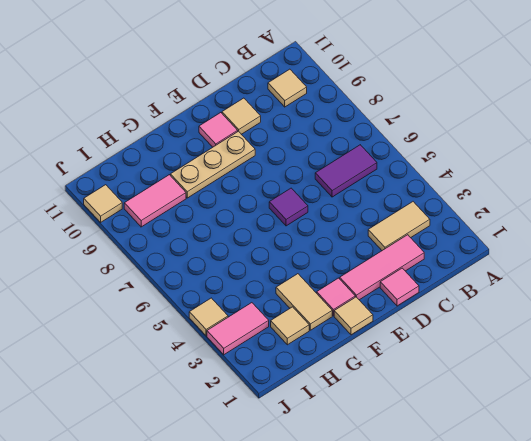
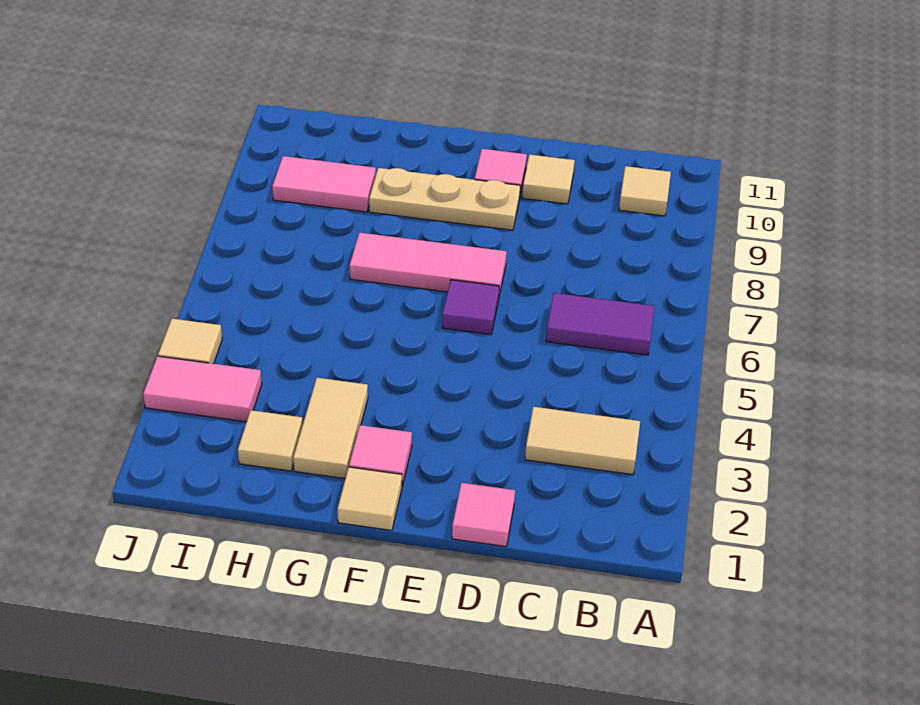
pink tile C2:E2 level 1 -> pink tile E7:G7 level 1
tan tile J10 level 1 -> none

